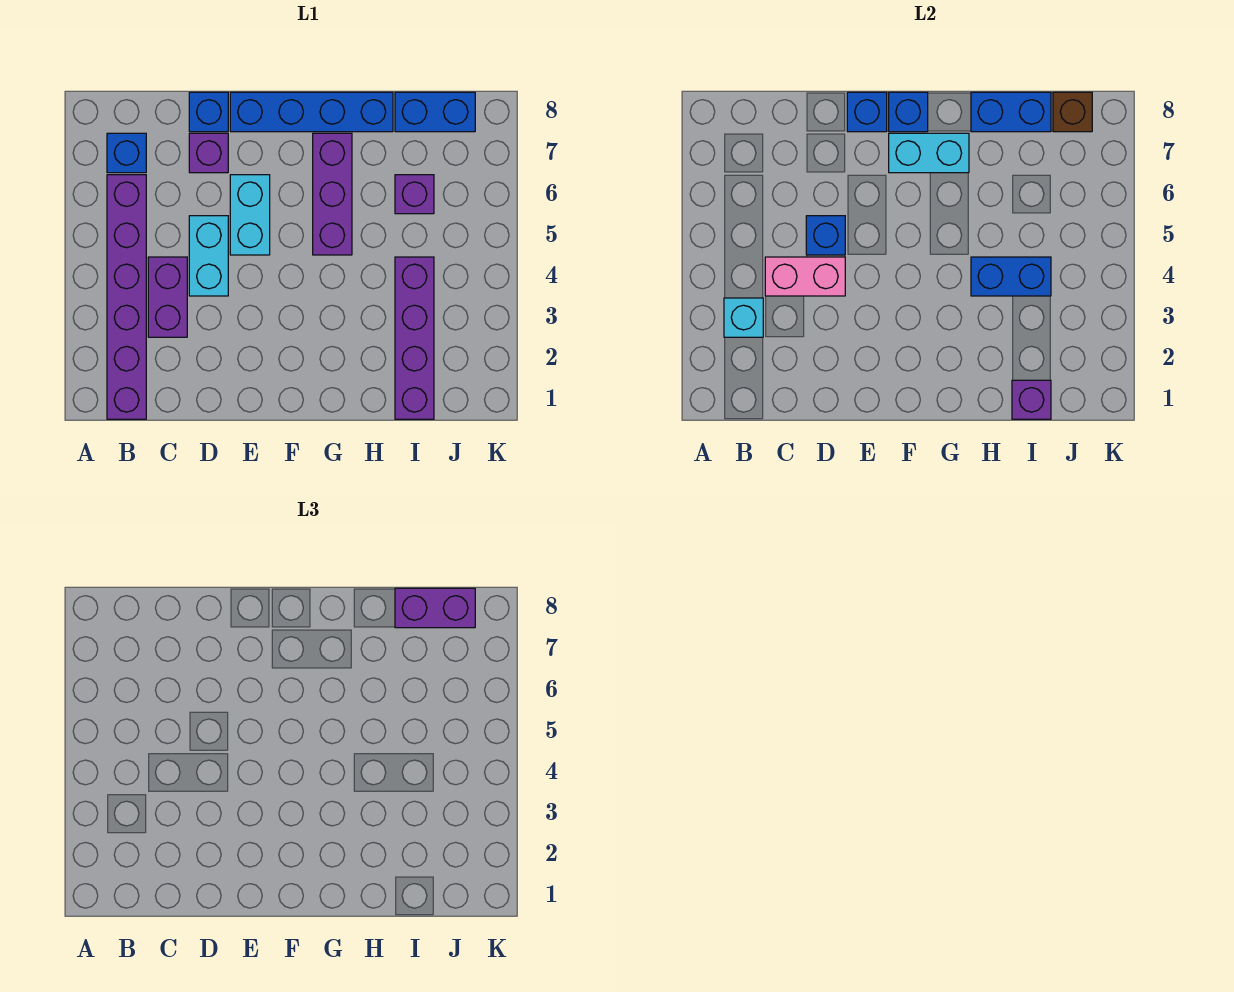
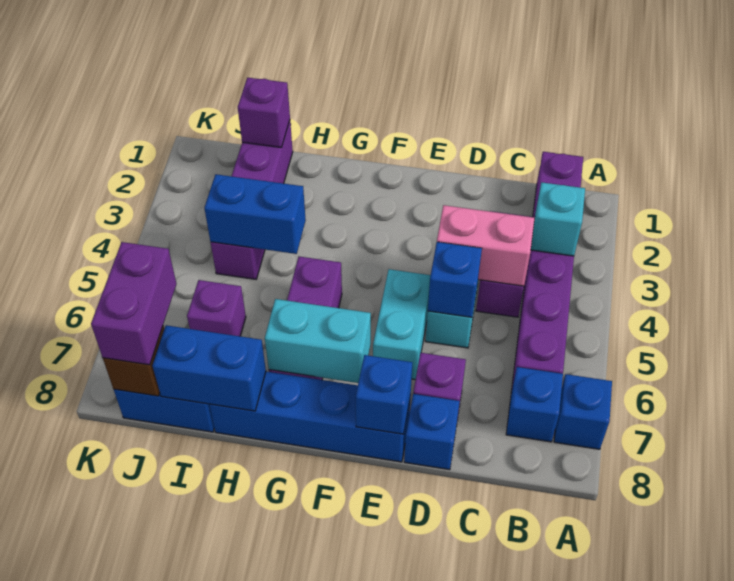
blue brick F8 level 2 -> blue brick A7 level 1
purple brick I8:J8 level 3 -> purple brick J7:J8 level 3

